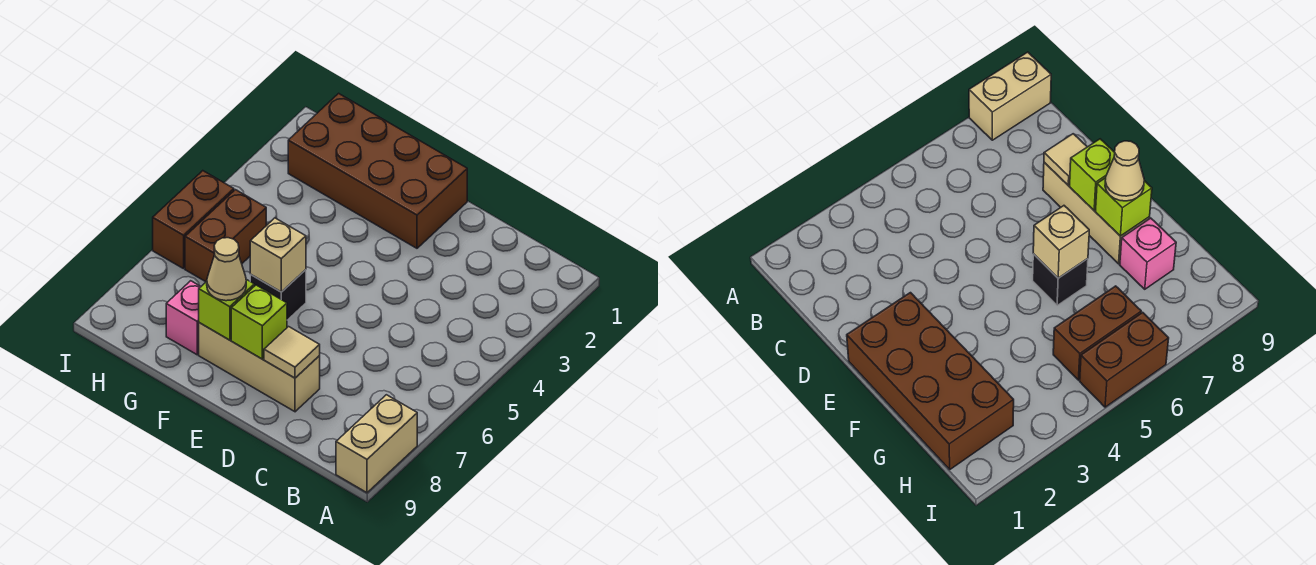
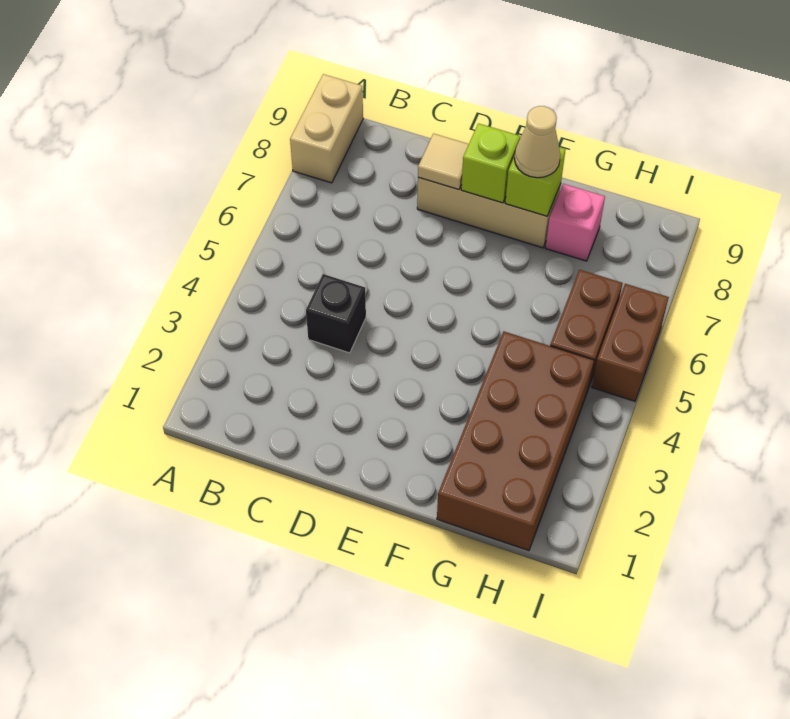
brown brick E1:H2 level 1 -> brown brick G1:H4 level 1
black brick F6 level 1 -> black brick C4 level 1
tan brick F6 level 2 -> none

